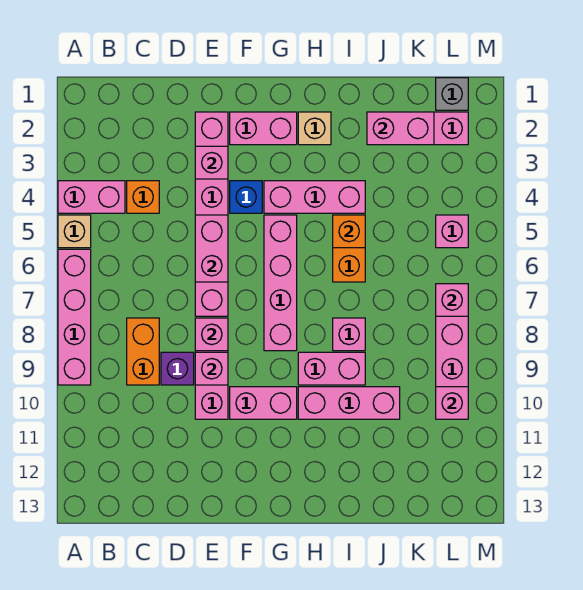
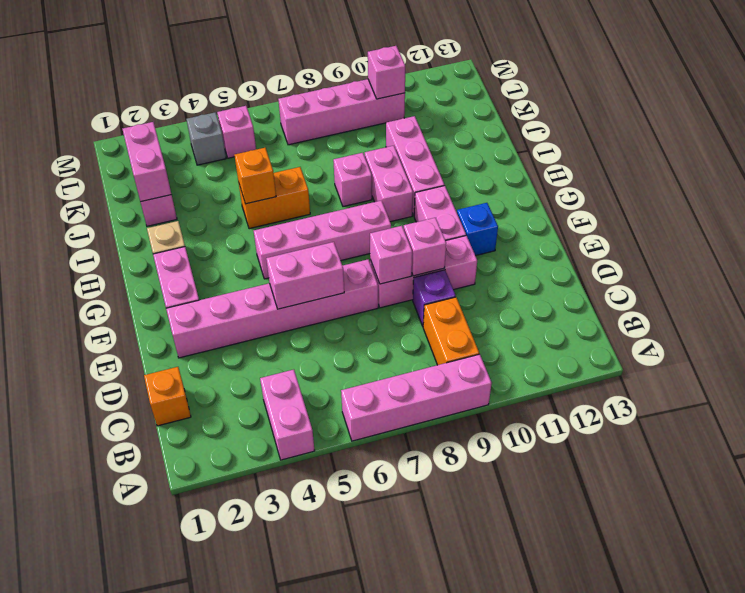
tan brick A5 level 1 -> none
orange brick C4 level 1 -> orange brick C1 level 1
orange brick C8:C9 level 1 -> orange brick B9:C9 level 1
pink brick E3 level 2 -> none
blue brick F4 level 1 -> blue brick F11 level 1
pink brick G4:I4 level 1 -> none
grey brick L1 level 1 -> grey brick L4 level 1
pink brick L7 level 2 -> none

